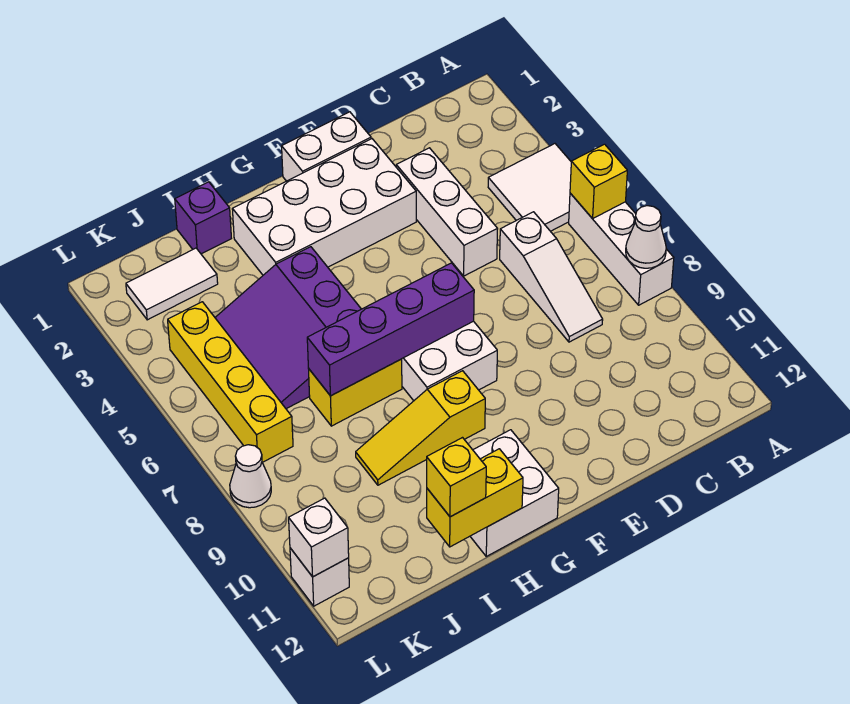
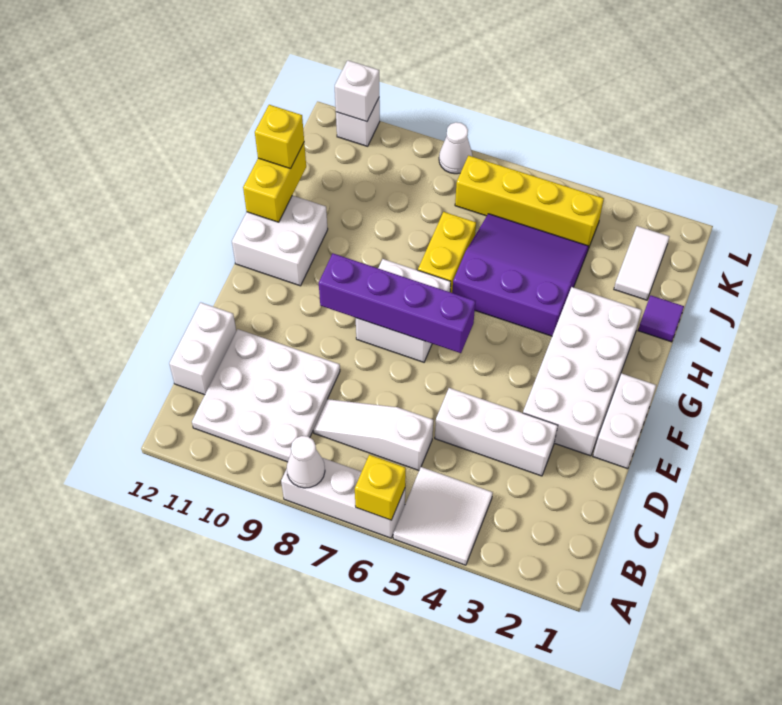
none -> white plate B9:D11 level 1
none -> white brick C12:D12 level 1
purple brick F7:I7 level 2 -> purple brick F6:F9 level 2
yellow slope G9:I9 level 1 top G -> none
purple brick I1 level 1 -> purple tile I1 level 1

